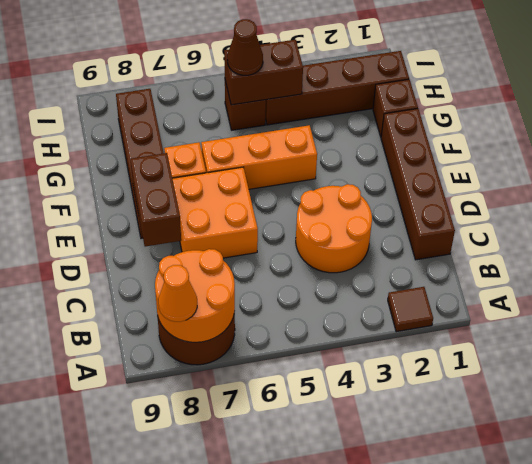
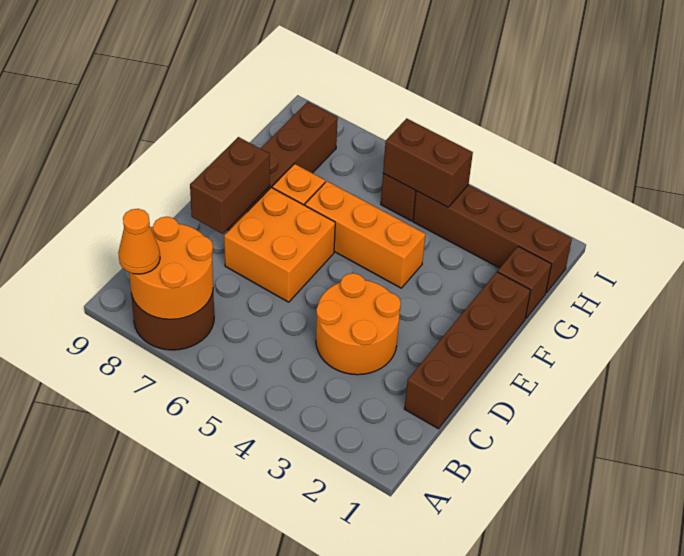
brown tile A2 level 1 -> none
brown cone H5 level 3 -> none

